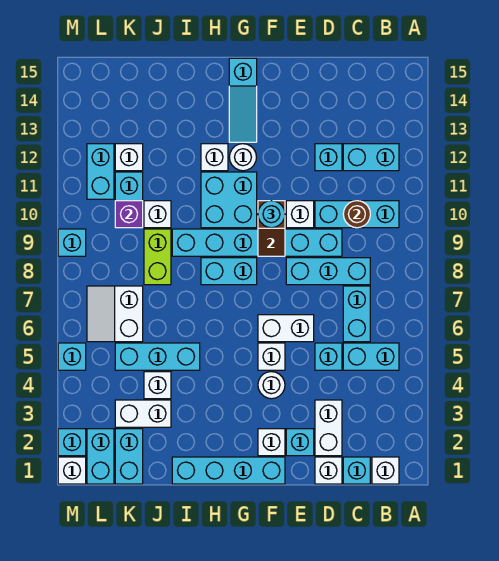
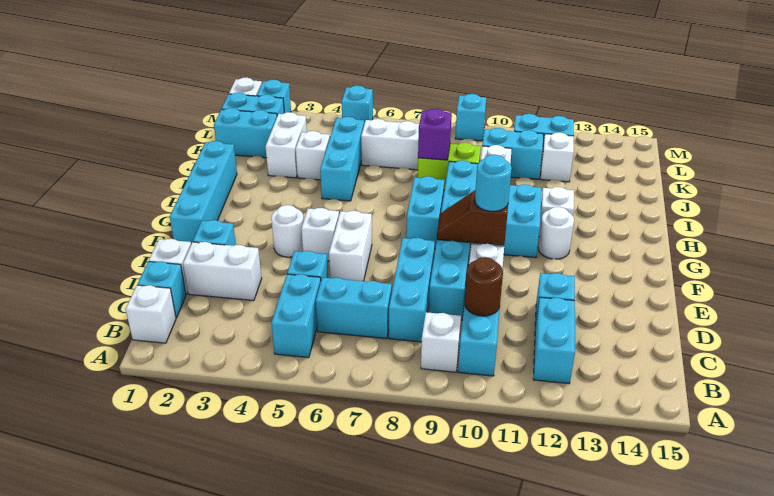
white brick F2 level 1 -> white brick B9 level 1
cyan slope G13:G15 level 1 top 15 -> none
purple brick K10 level 2 -> purple brick J8 level 2

